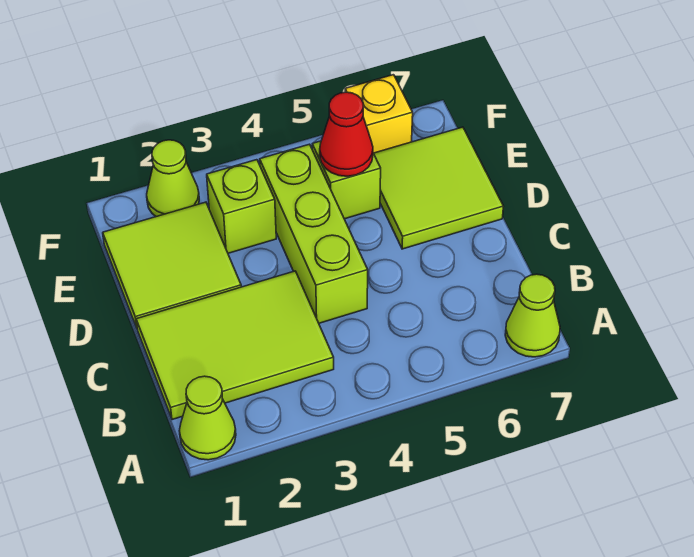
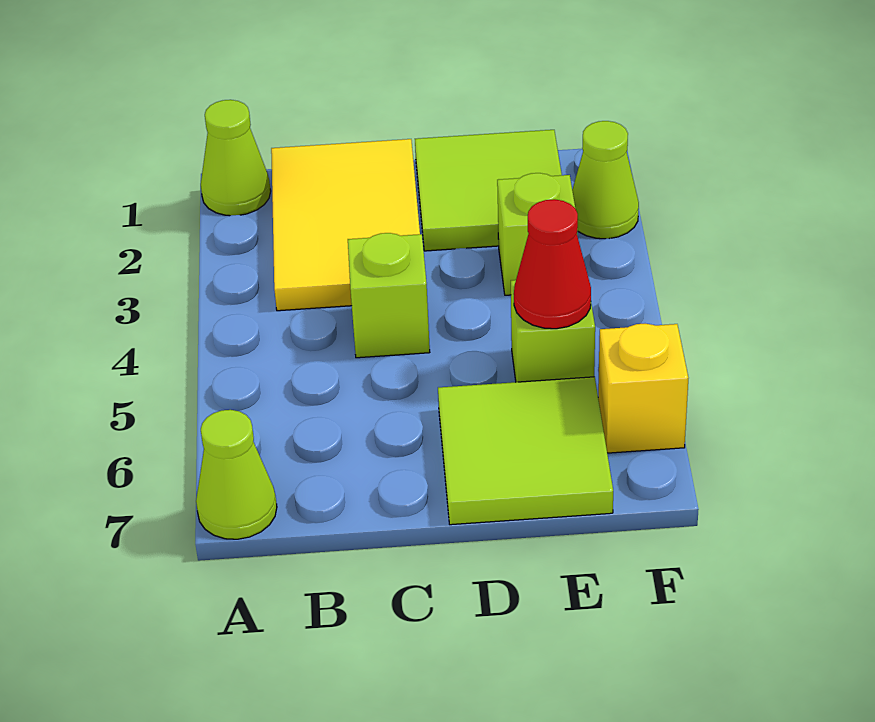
lime tile B1:C3 level 1 -> yellow tile B1:C3 level 1
lime brick C4:E4 level 1 -> lime brick C4 level 1

